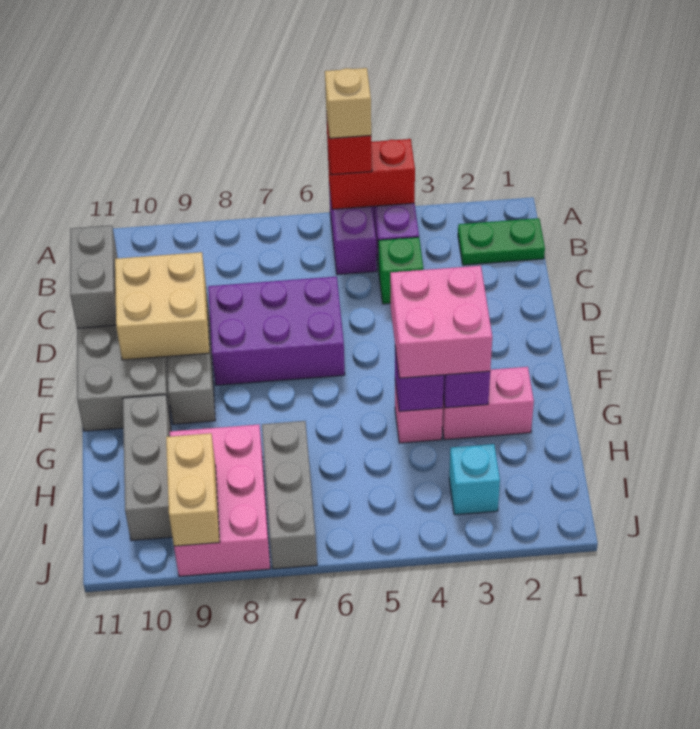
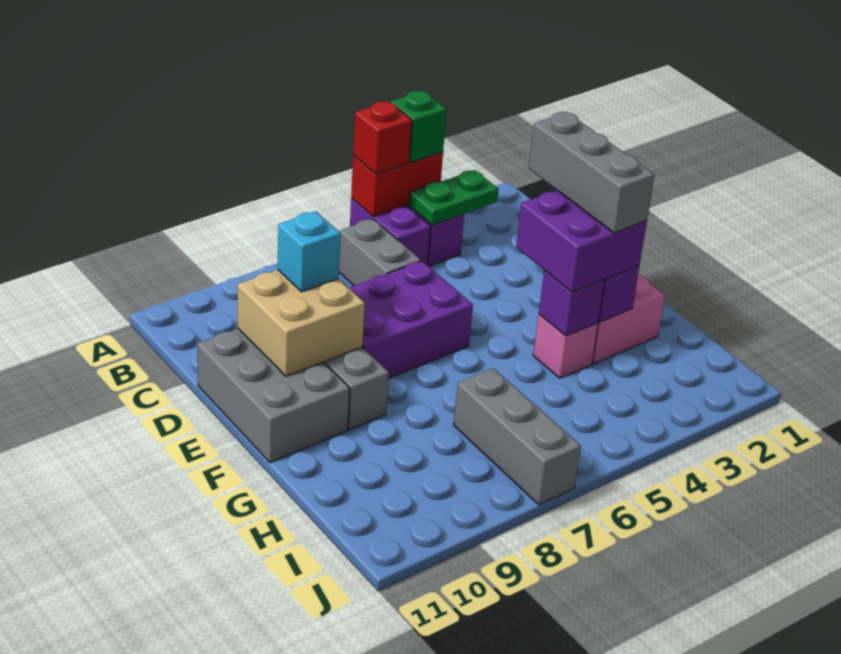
tan brick A5 level 4 -> none
green plate B1:B2 level 1 -> green plate B3:B4 level 2
green brick C4 level 1 -> green brick A4 level 3
grey brick C11:D11 level 2 -> grey brick B6:C6 level 1
pink brick F3:G4 level 3 -> purple brick F3:G4 level 3
grey brick G10:I10 level 1 -> grey brick E3:G3 level 4
pink brick H8:J9 level 1 -> none
cyan brick I3 level 1 -> cyan brick D9 level 3
tan brick I9:J9 level 2 -> none

